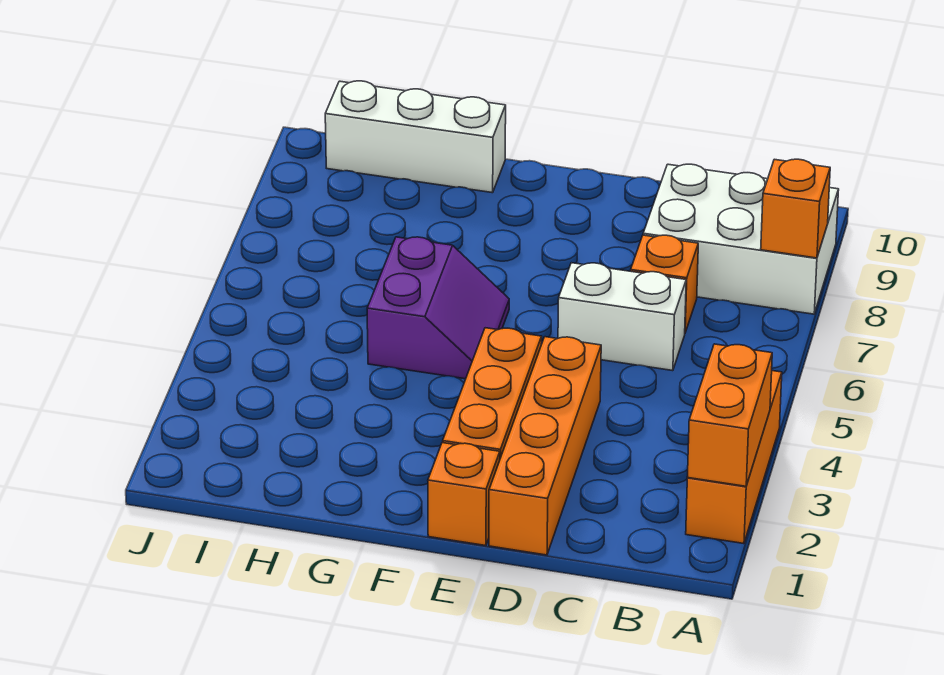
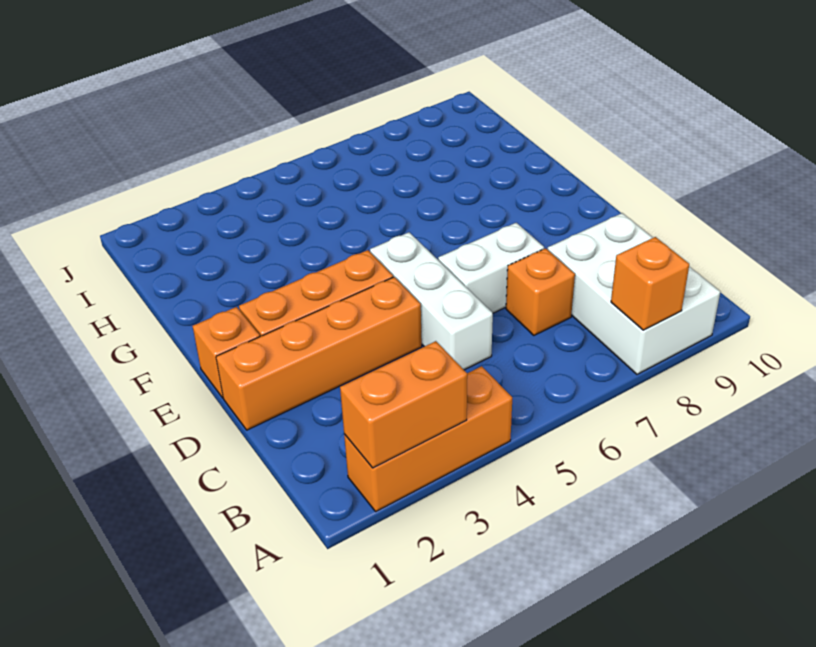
white brick C6:D6 level 1 -> white brick D6:D7 level 1
purple slope F5:G6 level 1 top G -> none
white brick G10:I10 level 1 -> white brick C5:E5 level 1

